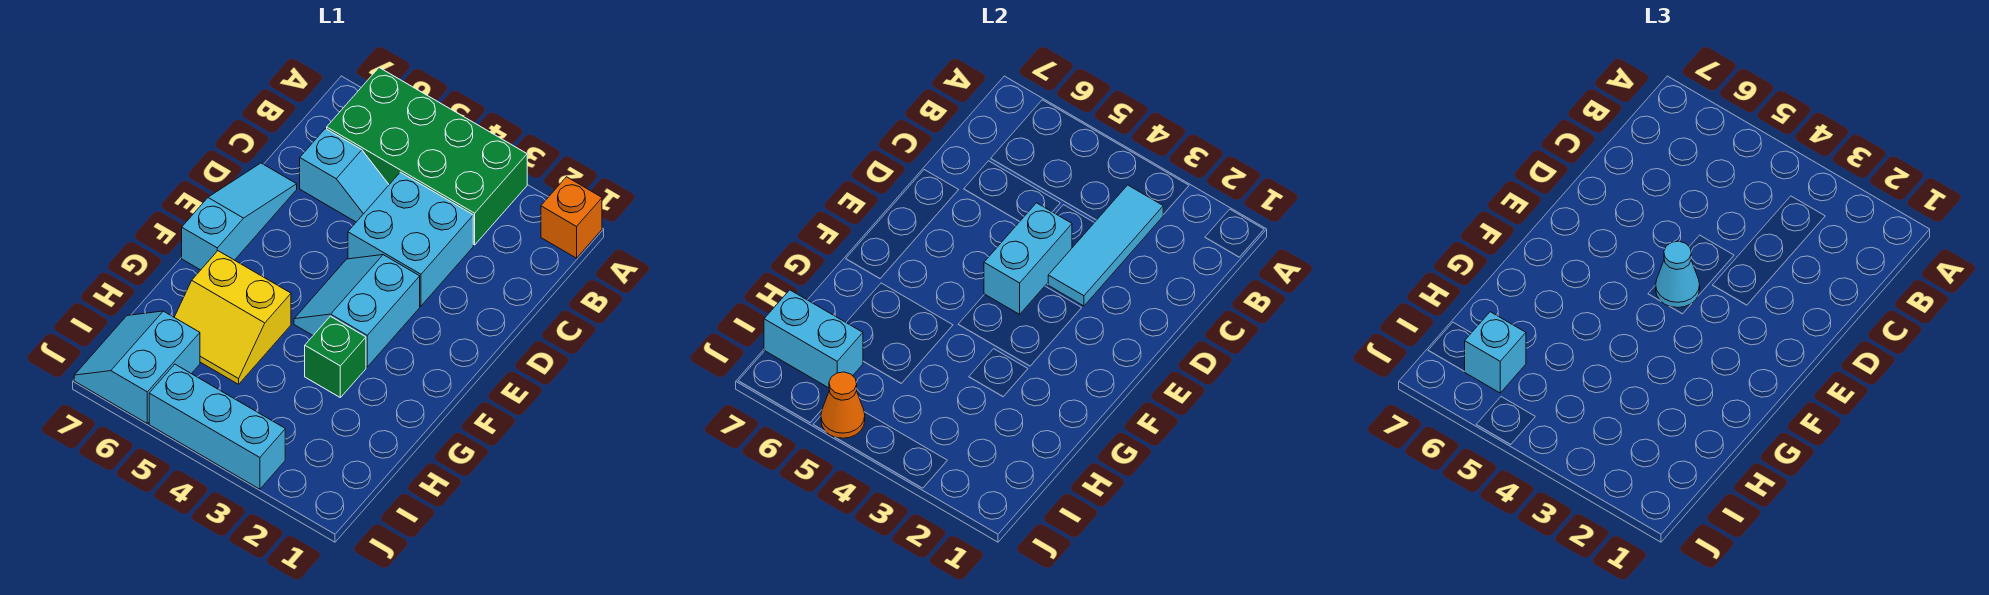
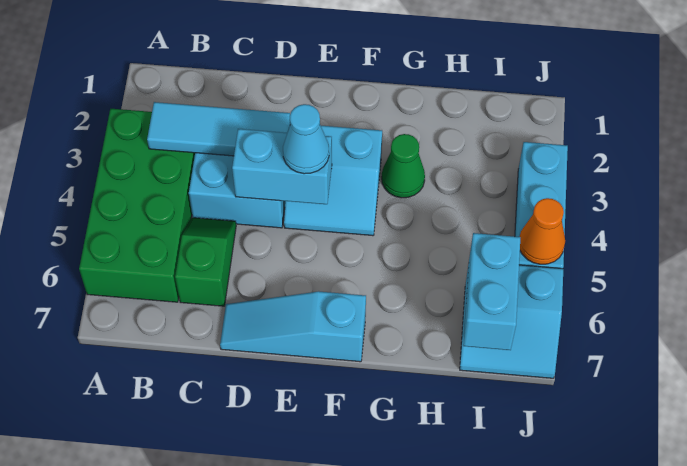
orange brick A1 level 1 -> none
cyan slope C5:C6 level 1 top 6 -> green slope C5:C6 level 1 top 6
green brick G3 level 1 -> green cone G3 level 1
yellow slope G5:H6 level 1 top G -> none
cyan brick I6 level 3 -> none

